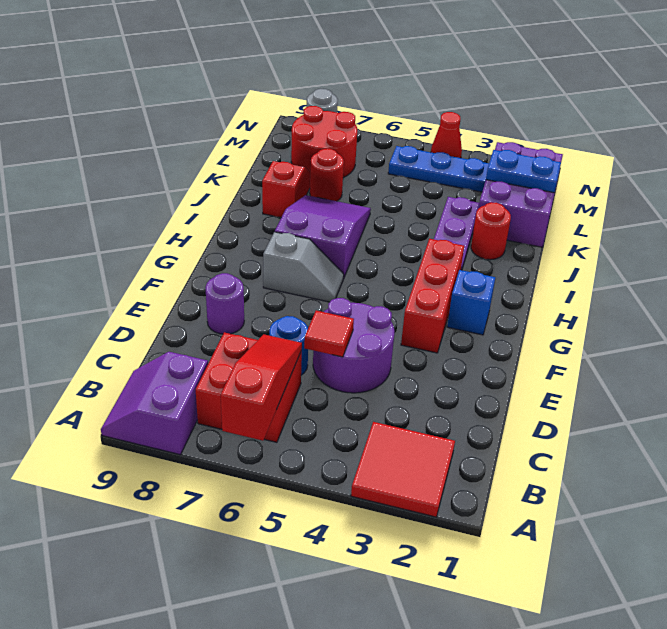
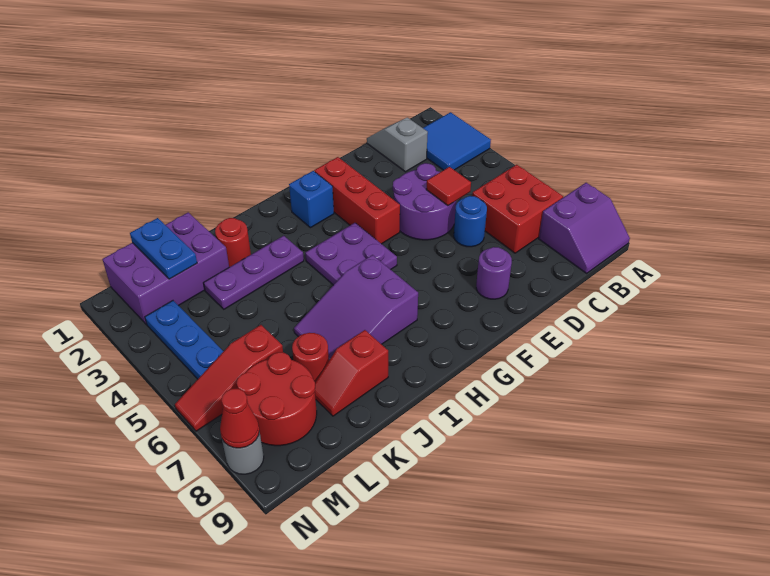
red tile A2:B3 level 1 -> blue tile A2:B3 level 1
red slope A6:C6 level 2 top A -> red slope L6:N6 level 1 top L
red brick F3:H3 level 1 -> red brick F2:F4 level 1
none -> purple plate G4:H5 level 1
grey slope G6:G7 level 1 top 7 -> grey slope C1:C2 level 1 top 2
red cone N4 level 1 -> red cone N8 level 2

